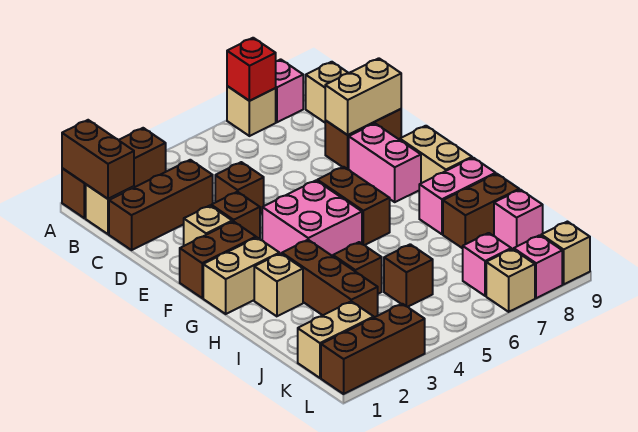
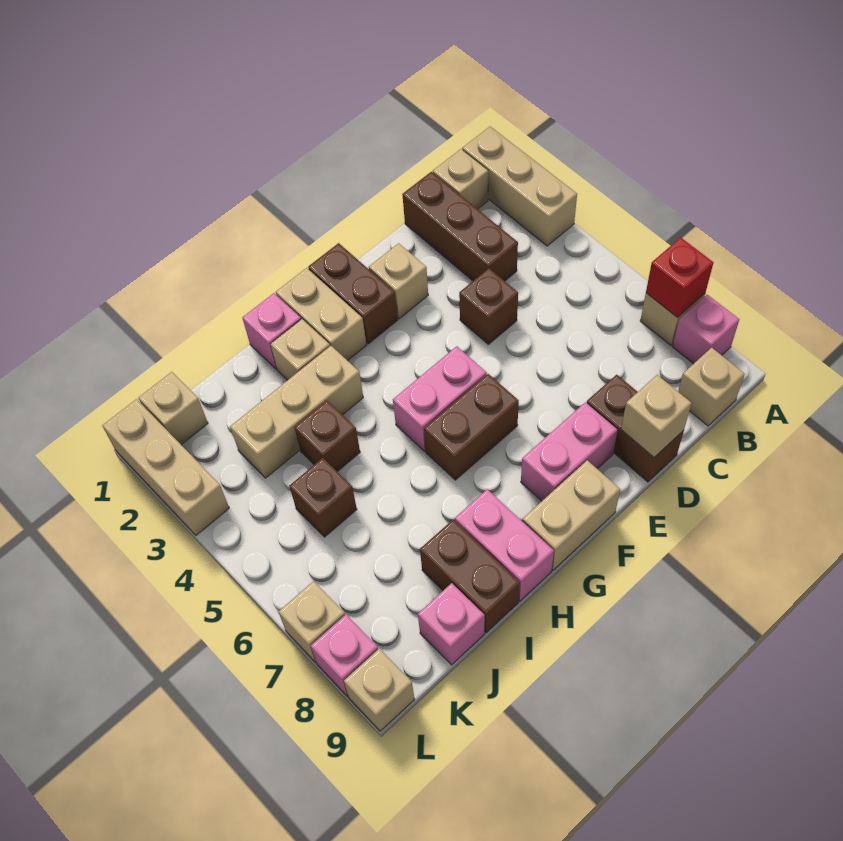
brown brick A1:A3 level 1 -> tan brick A1:A3 level 1
brown brick A1:B1 level 2 -> none
tan brick D8:D9 level 2 -> tan brick D9 level 2
brown brick E3 level 1 -> none
pink brick F4:G5 level 1 -> pink brick F5:G5 level 1
brown brick H3:J3 level 1 -> tan brick H3:J3 level 1
tan brick K1:K2 level 1 -> tan brick K1 level 1
pink brick K7 level 1 -> pink brick H1 level 1
brown brick L1:L3 level 1 -> tan brick L1:L3 level 1

